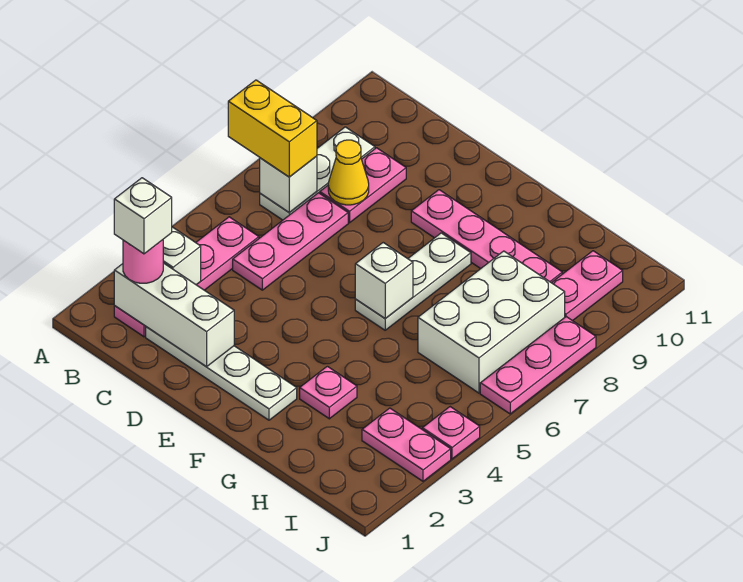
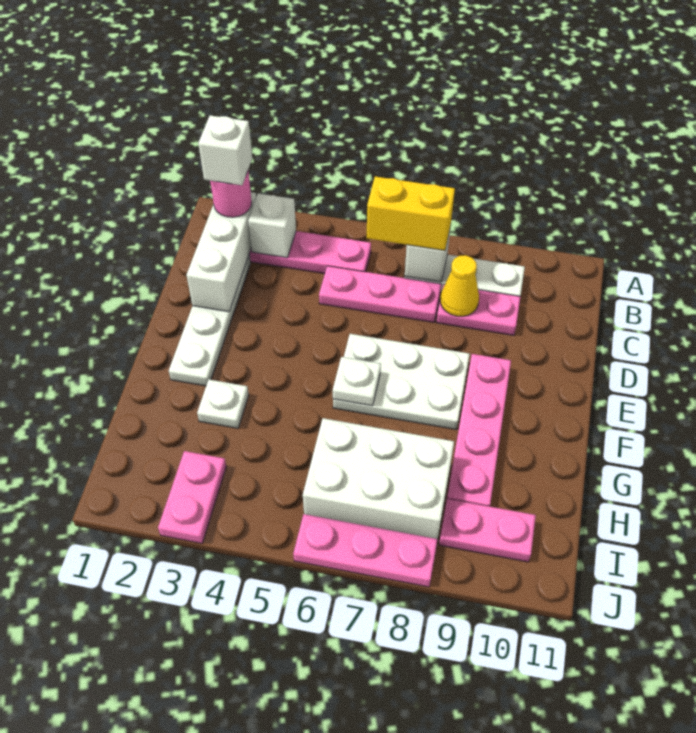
yellow brick A7:B7 level 3 -> yellow brick B6:B7 level 3
white plate F6:F8 level 1 -> white plate E6:F8 level 1
white brick F6 level 2 -> white plate F6 level 2
pink plate G3 level 1 -> white plate G3 level 1
pink plate J4 level 1 -> none

